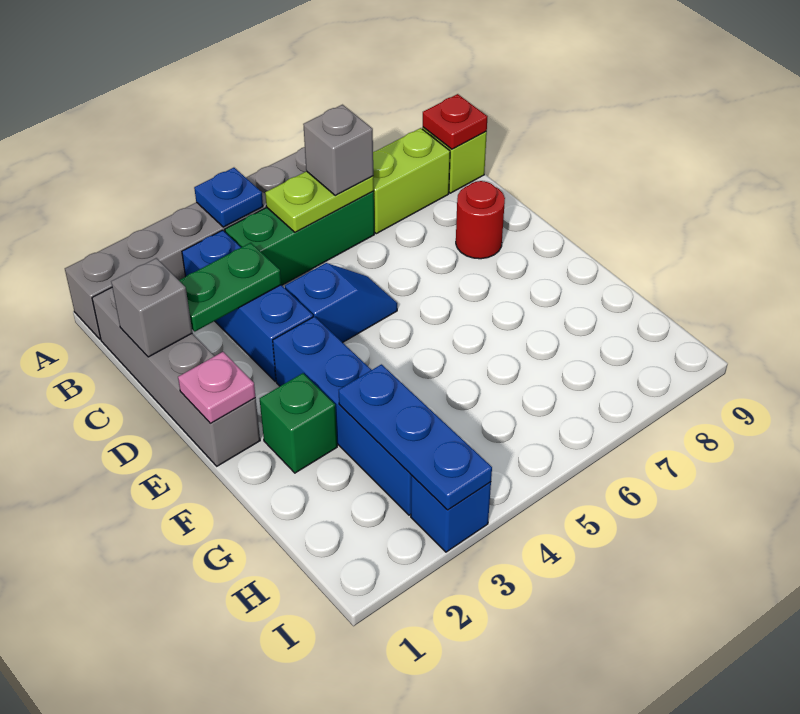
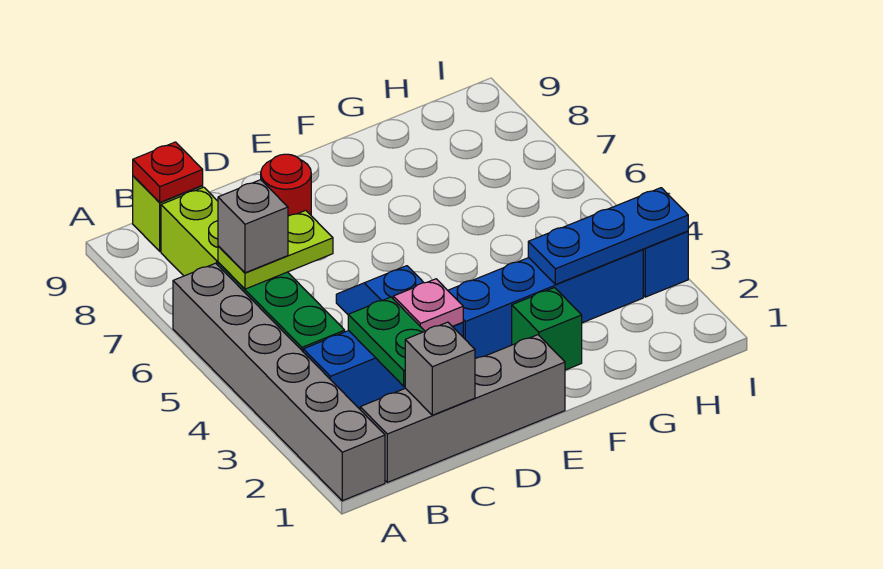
blue plate A4 level 2 -> none
lime plate B5:B6 level 2 -> lime plate B6:C6 level 2
pink plate E1 level 2 -> pink plate D3 level 2

